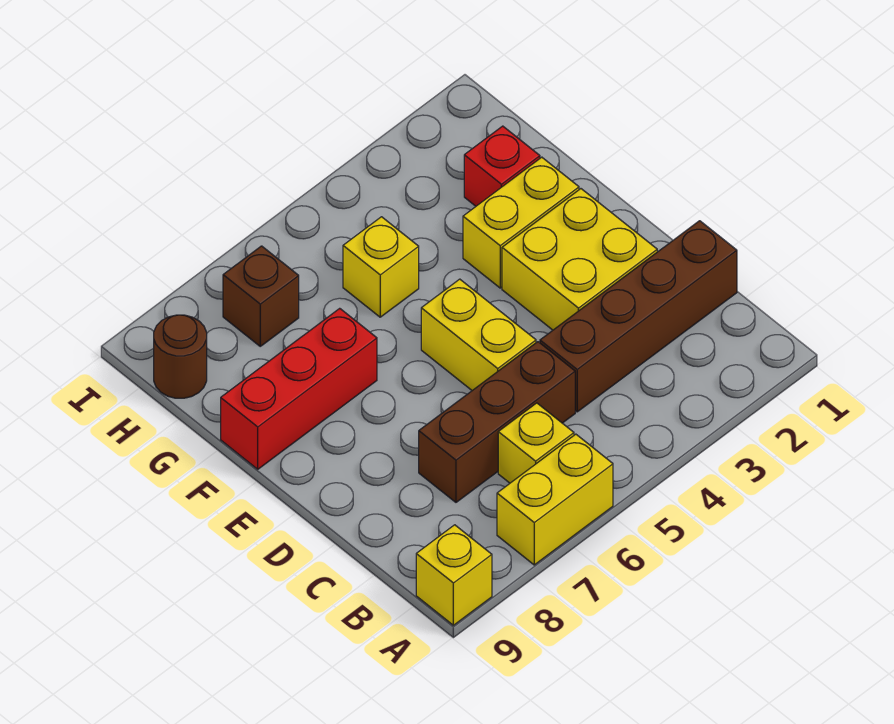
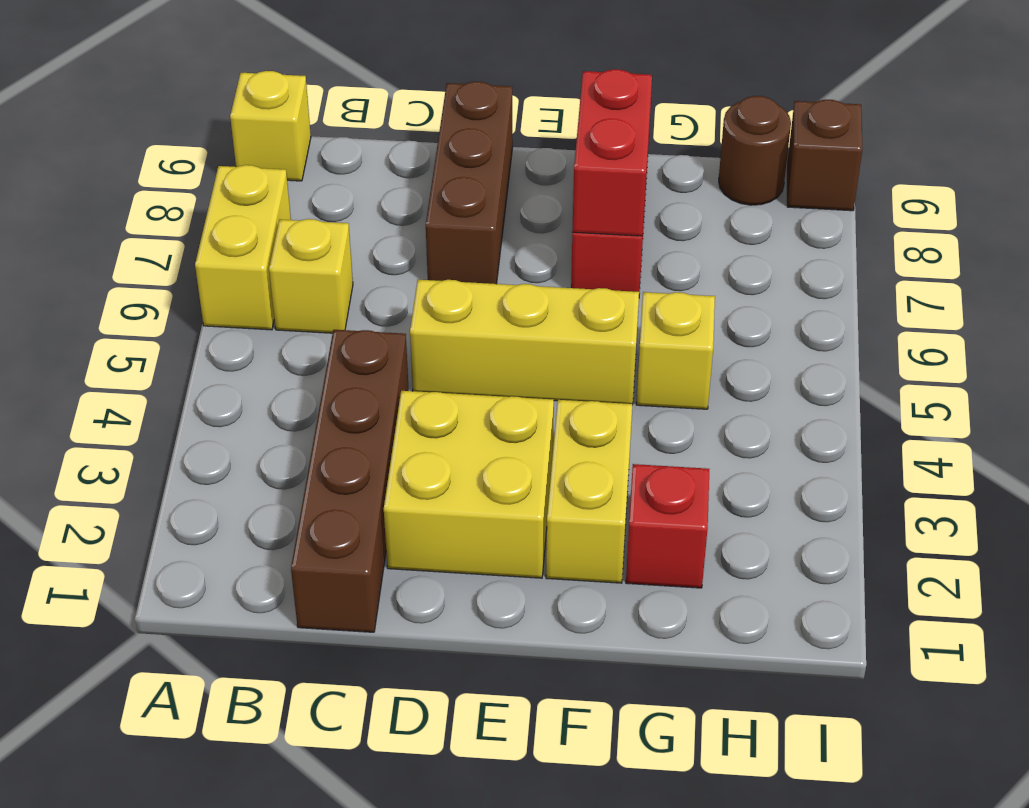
brown brick C5:C7 level 1 -> brown brick D7:D9 level 1
yellow brick D5:E5 level 1 -> yellow brick D5:F5 level 1
none -> red brick F7:F8 level 2
brown brick H7 level 1 -> brown brick I9 level 1

